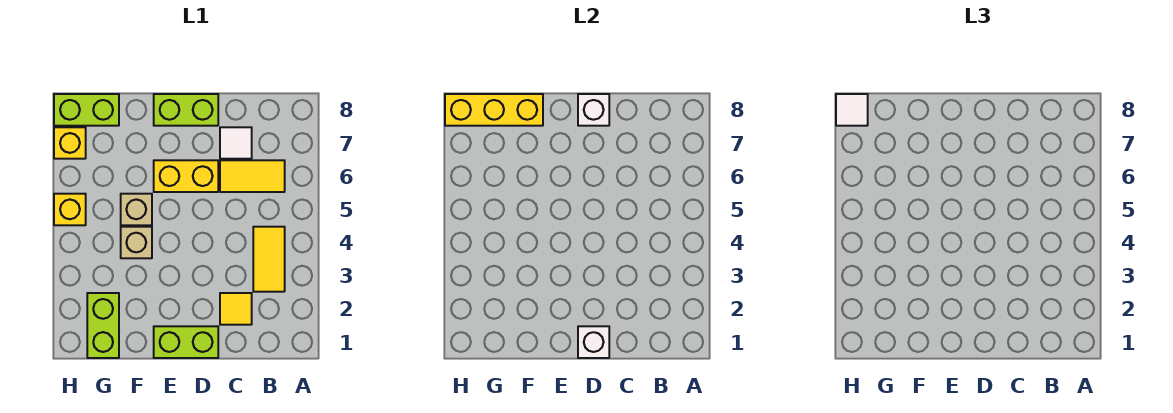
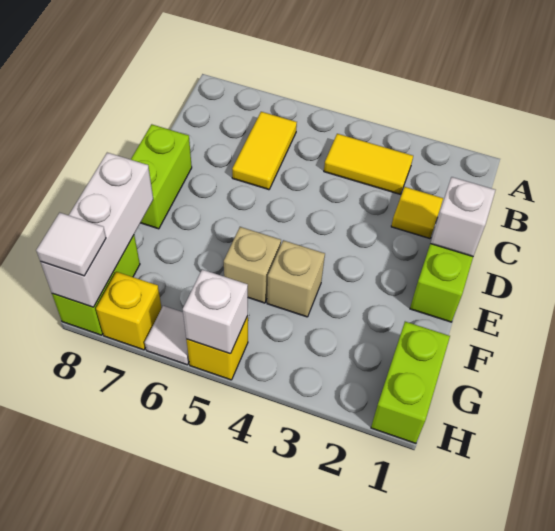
white tile C7 level 1 -> white tile H6 level 1
yellow brick D6:E6 level 1 -> none
white brick D8 level 2 -> white brick H5 level 2
yellow brick F8:H8 level 2 -> white brick F8:H8 level 2
lime brick G1:G2 level 1 -> lime brick G1:H1 level 1

